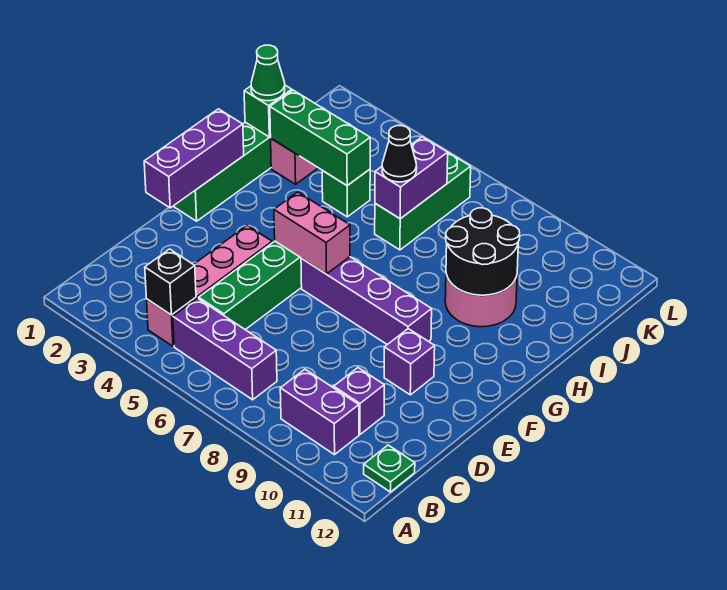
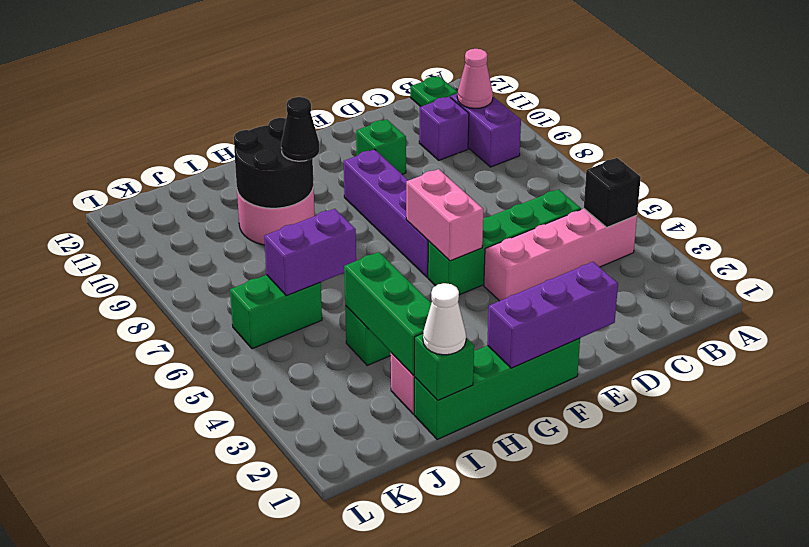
purple brick B5:B7 level 1 -> none
none -> pink cone B10 level 2
purple brick E10 level 1 -> green brick E10 level 1
green cone I1 level 3 -> white cone I1 level 3
green brick I6:K6 level 1 -> green brick J6:K6 level 1
black cone I6 level 3 -> black cone H9 level 3

